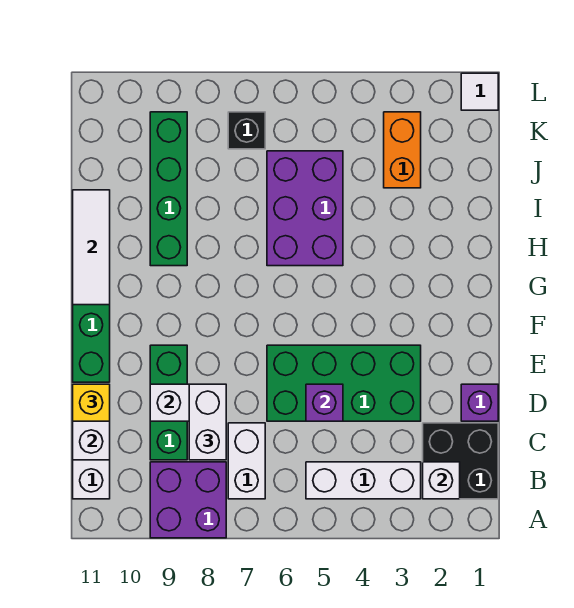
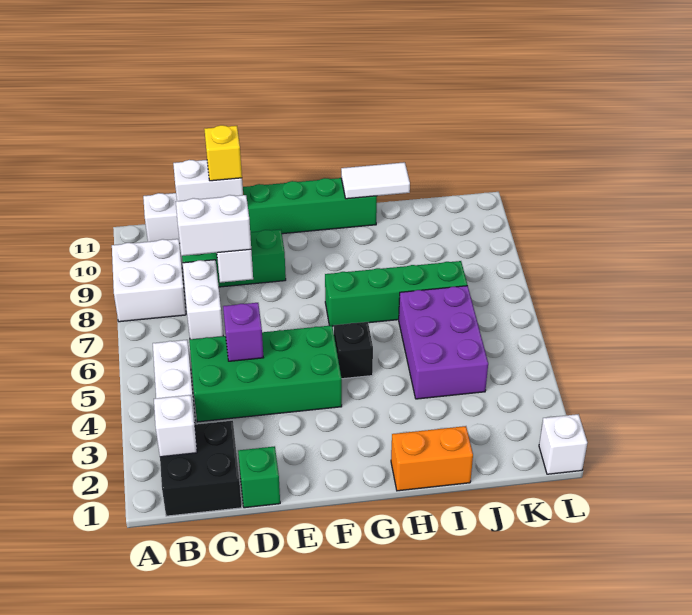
purple brick A8:B9 level 1 -> white brick A8:B9 level 1
white brick B7:C7 level 1 -> white brick C7:C8 level 1
purple brick D1 level 1 -> green brick D1 level 1
green brick D3:E6 level 1 -> green brick C4:F5 level 1
white tile G11:I11 level 2 -> white tile H11:I11 level 2
purple brick H5:J6 level 1 -> purple brick I4:J6 level 1
green brick H9:K9 level 1 -> green brick G7:J7 level 1
orange brick J3:K3 level 1 -> orange brick H1:I1 level 1
black brick K7 level 1 -> black brick G5 level 1
white tile L1 level 1 -> white brick L1 level 1

